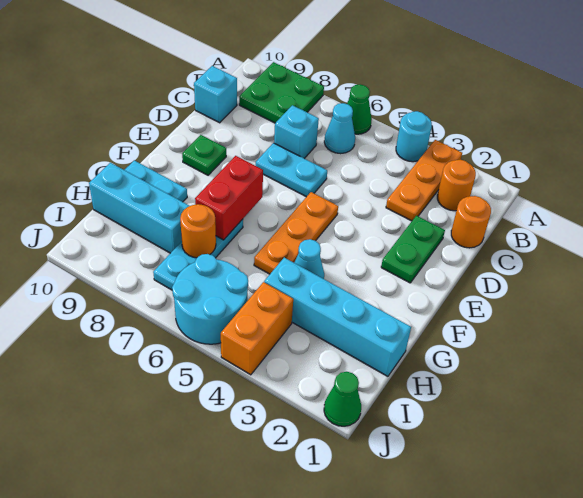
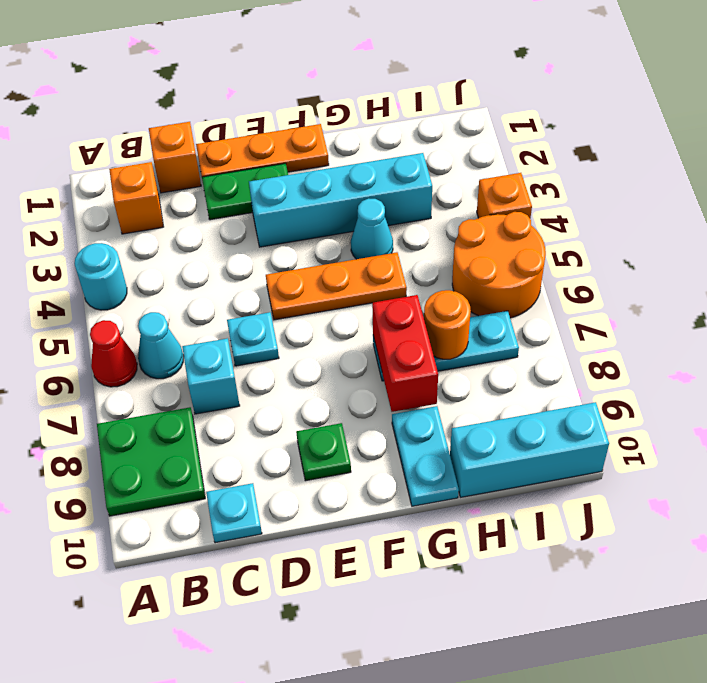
orange plate A3:C3 level 1 -> orange plate D1:F1 level 1
green cone A6 level 1 -> red cone A6 level 1
orange round brick B2 level 1 -> orange brick B2 level 1
orange round brick C1 level 1 -> orange brick C1 level 1
cyan brick C10 level 1 -> cyan plate C10 level 1
cyan plate D6:D7 level 1 -> cyan plate D6 level 1
red brick F7:G7 level 2 -> red brick G7:G8 level 2
cyan brick H1:H4 level 1 -> cyan brick E3:H3 level 1
cyan brick H8:H10 level 1 -> cyan brick H10:J10 level 1
orange brick I4:J4 level 1 -> orange brick J4 level 1
cyan round brick I5:J6 level 1 -> orange round brick I5:J6 level 1
green cone J1 level 1 -> none

